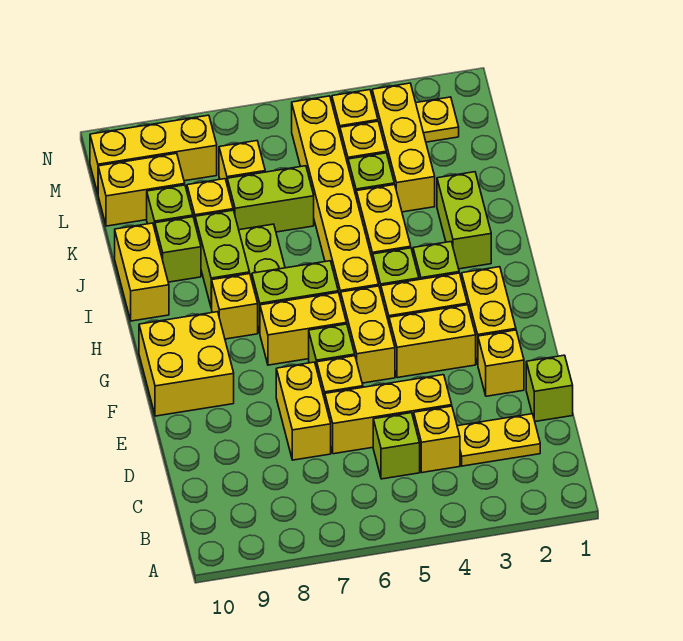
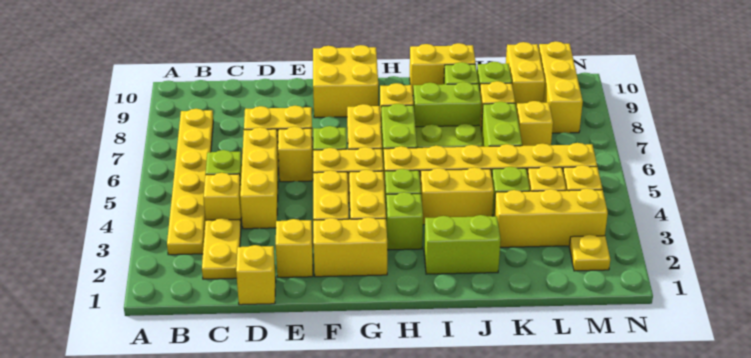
none -> yellow plate B3:B8 level 1
lime brick D1 level 1 -> yellow brick D1 level 1

